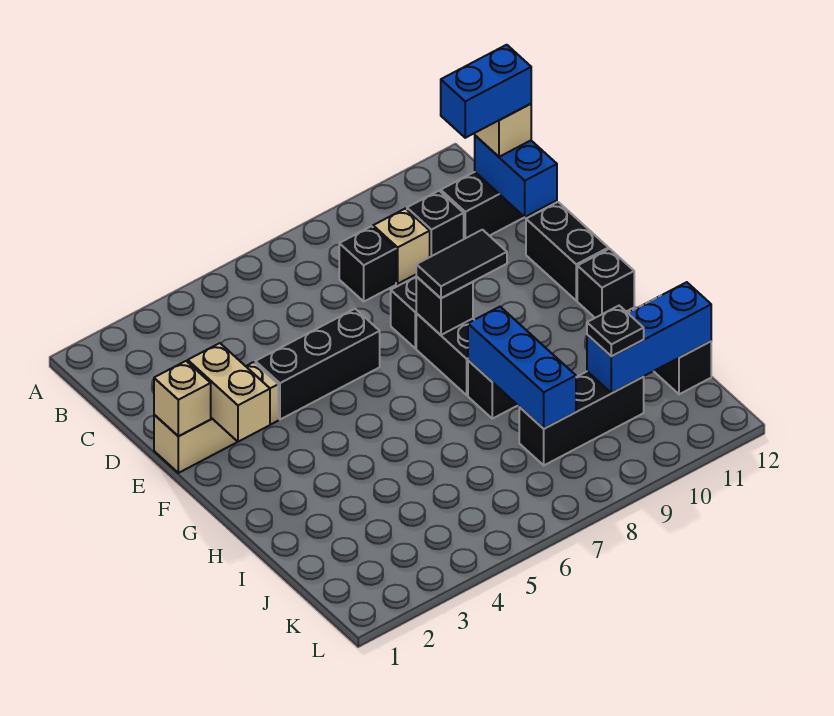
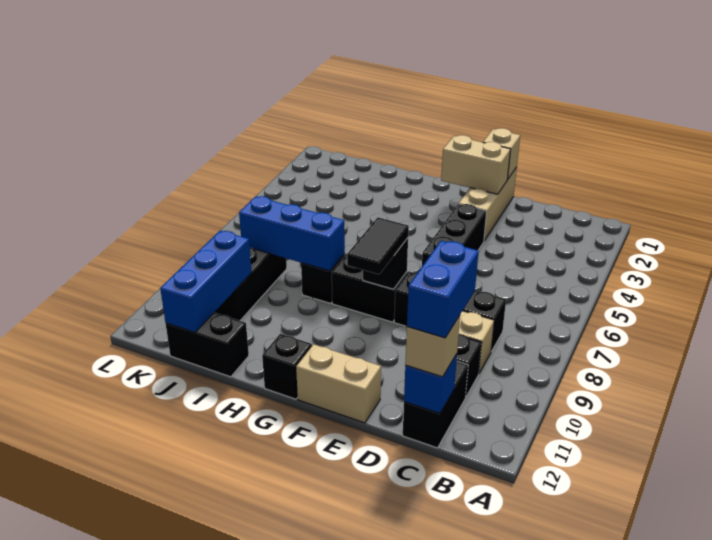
blue brick C12:D12 level 2 -> blue brick C12 level 2
black brick E12:F12 level 1 -> tan brick E12:F12 level 1
black plate J10 level 3 -> none

